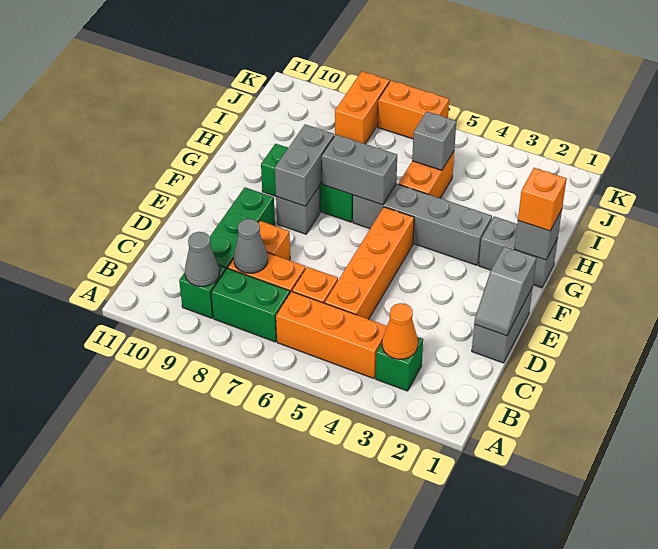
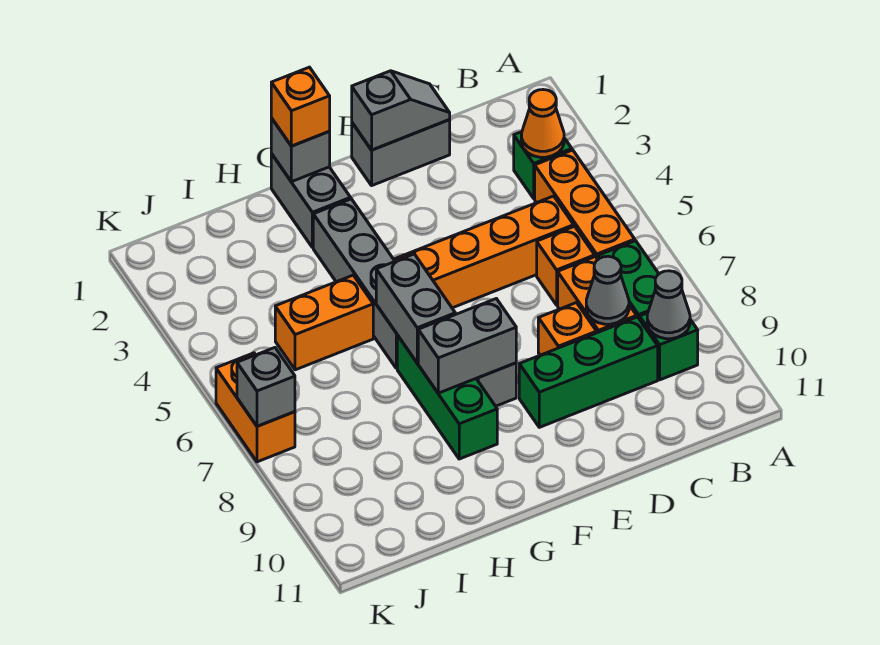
grey brick I5 level 2 -> grey brick K7 level 2
orange brick J8:K8 level 1 -> none

